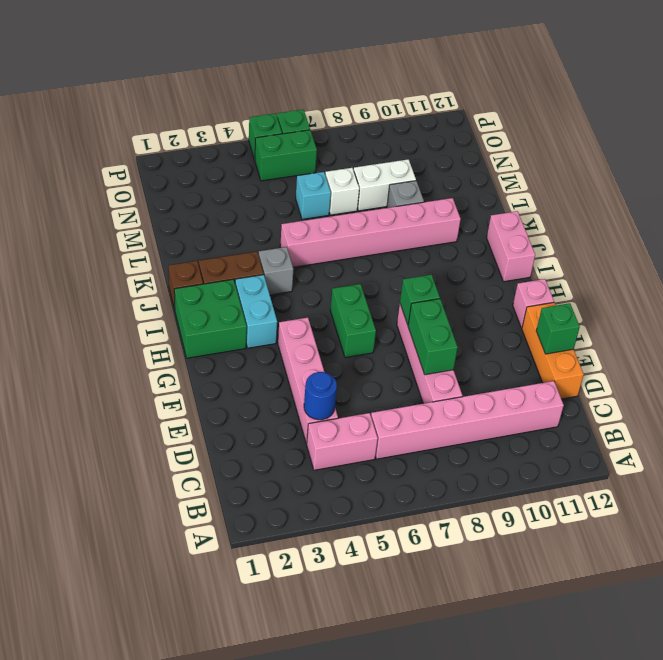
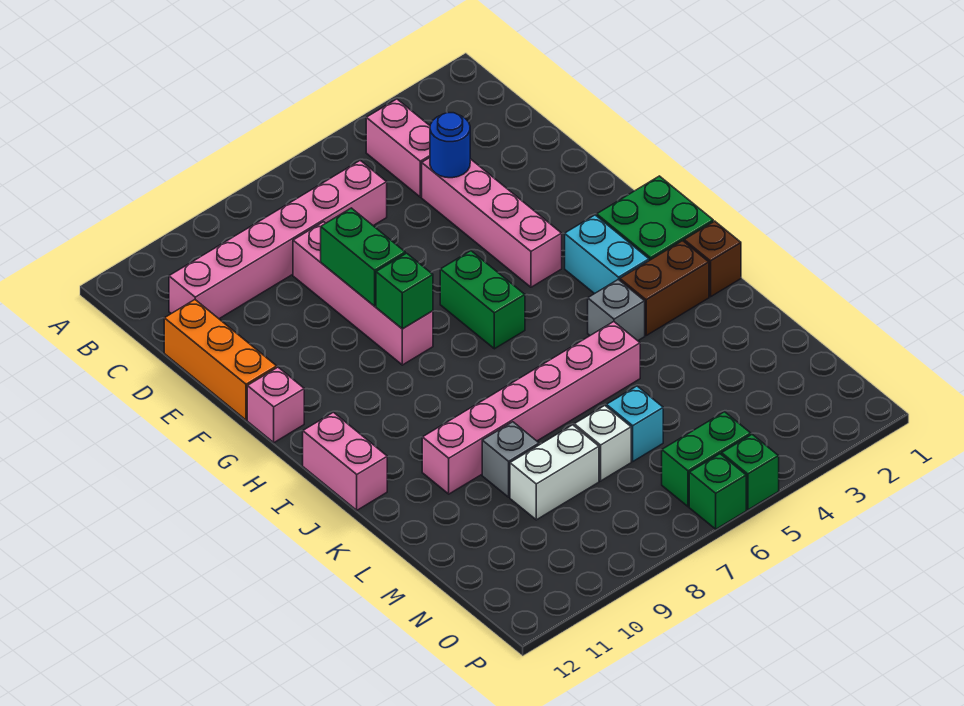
pink brick C4:C5 level 1 -> pink brick B4:C4 level 1
green brick E12 level 2 -> none

